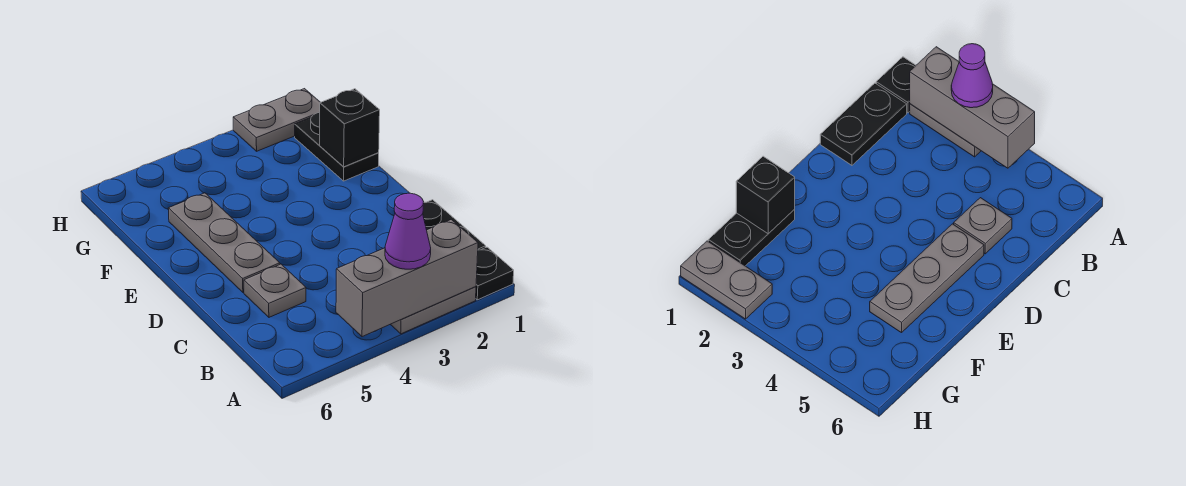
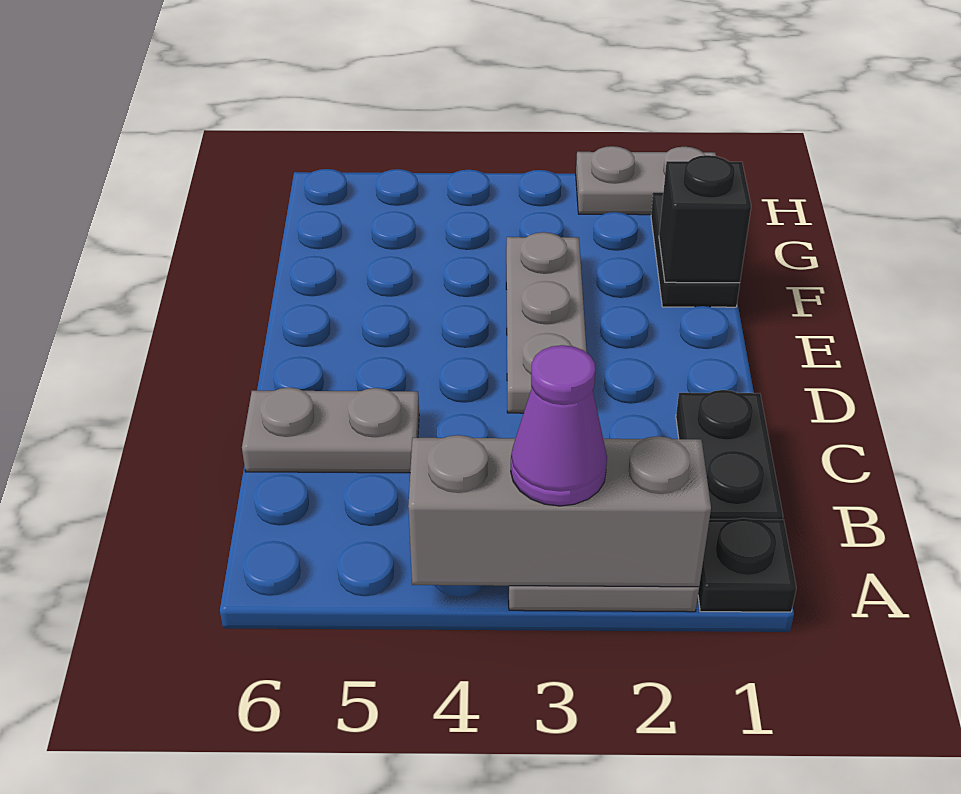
grey plate C5 level 1 -> grey plate C5:C6 level 1
grey plate D5:F5 level 1 -> grey plate D3:F3 level 1

